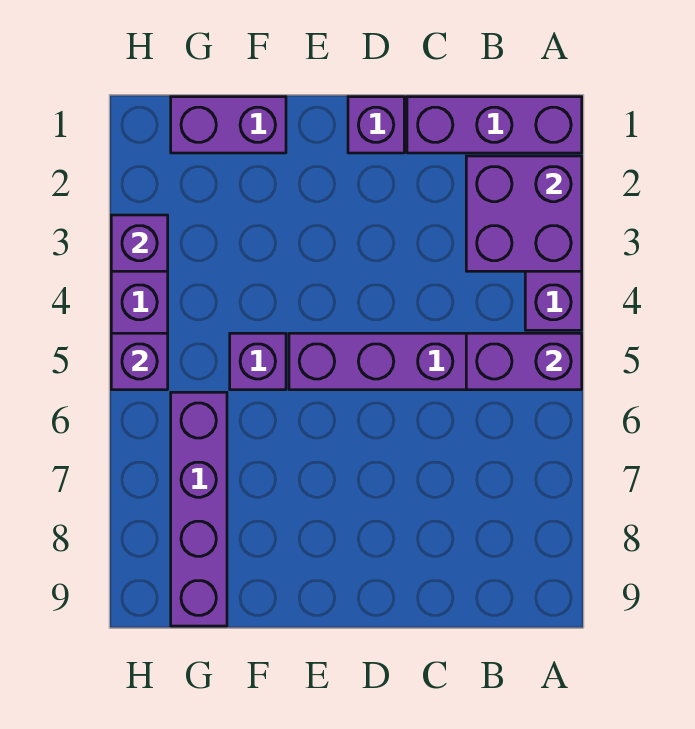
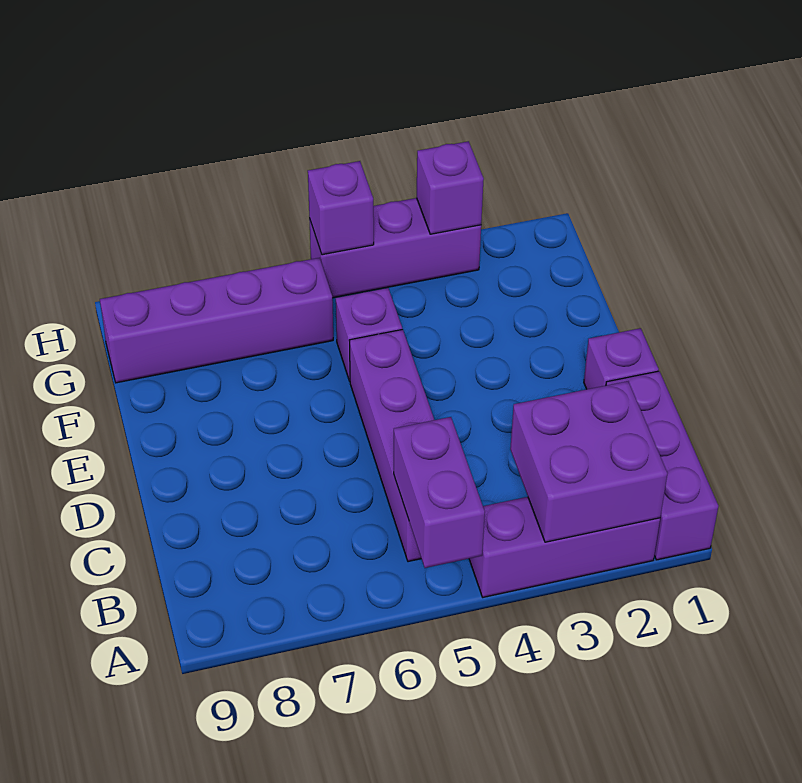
purple brick F1:G1 level 1 -> none

